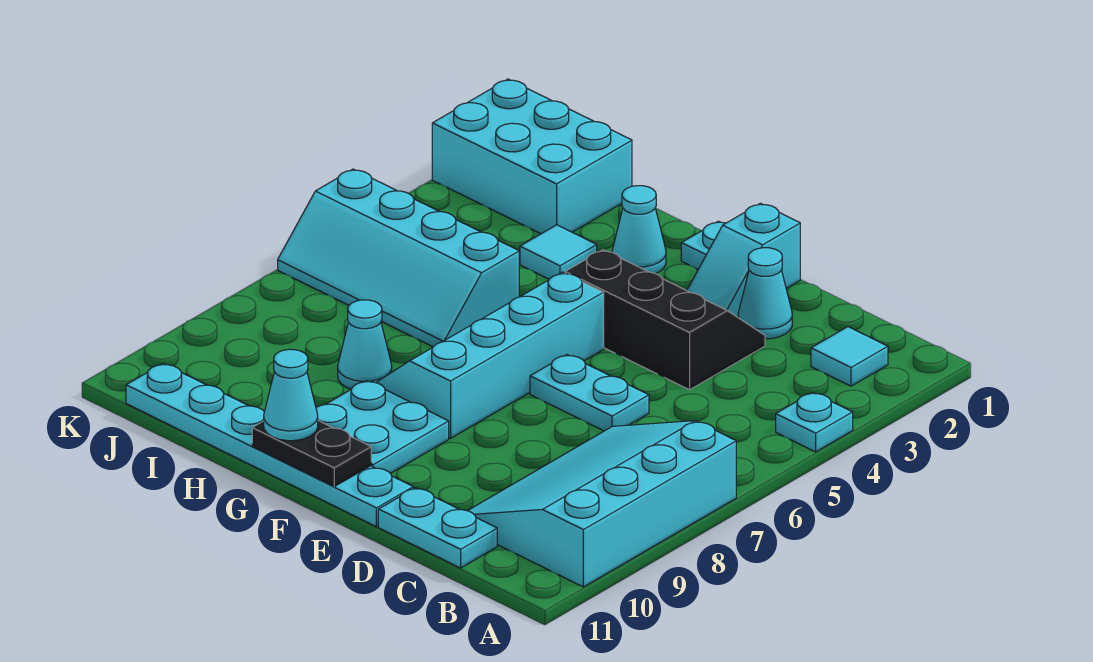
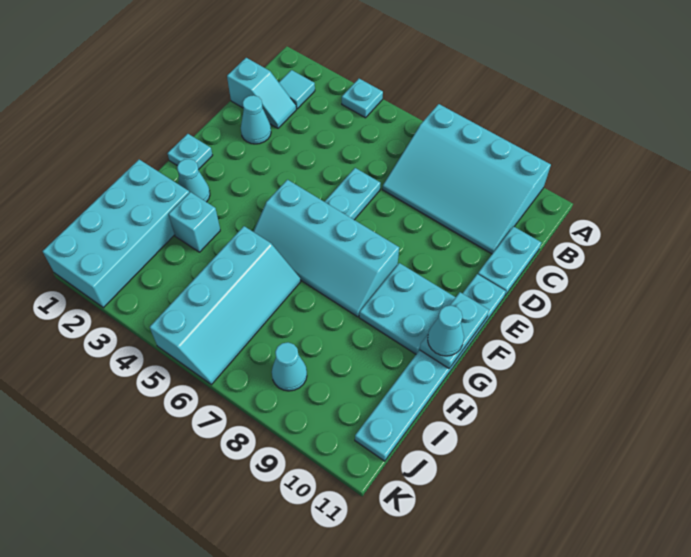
black slope D3:F4 level 1 top 4 -> none
cyan slope E1:E2 level 1 top 1 -> cyan slope C1:C2 level 1 top 1
black plate F11:G11 level 2 -> cyan plate F11:G11 level 2
cyan tile H3 level 1 -> cyan brick H3 level 1
cyan cone H8 level 1 -> cyan cone J8 level 1
cyan brick I1:K2 level 1 -> cyan brick H1:K2 level 1

